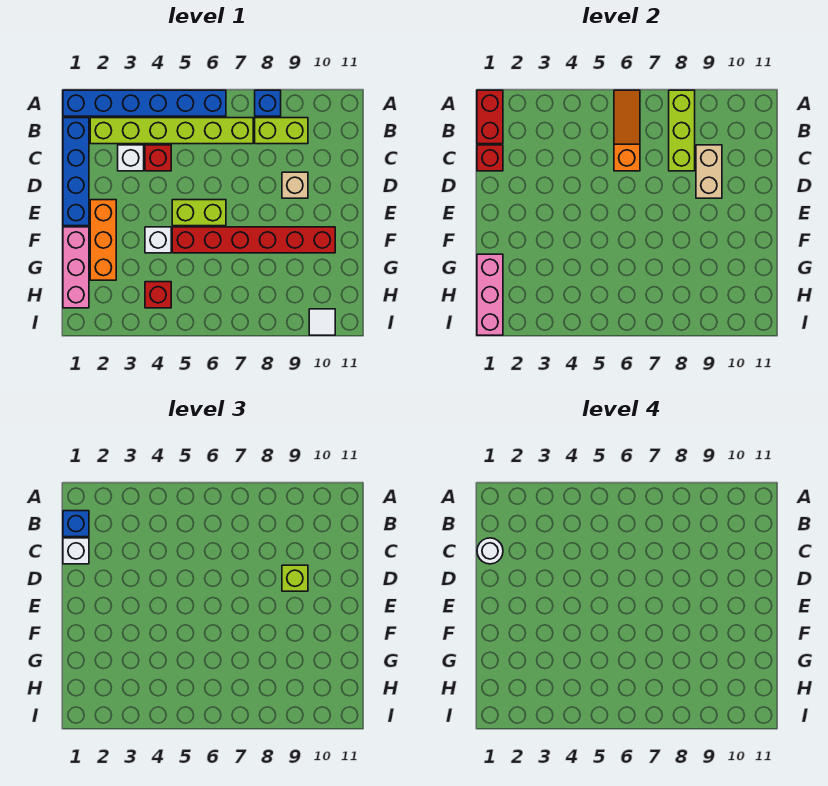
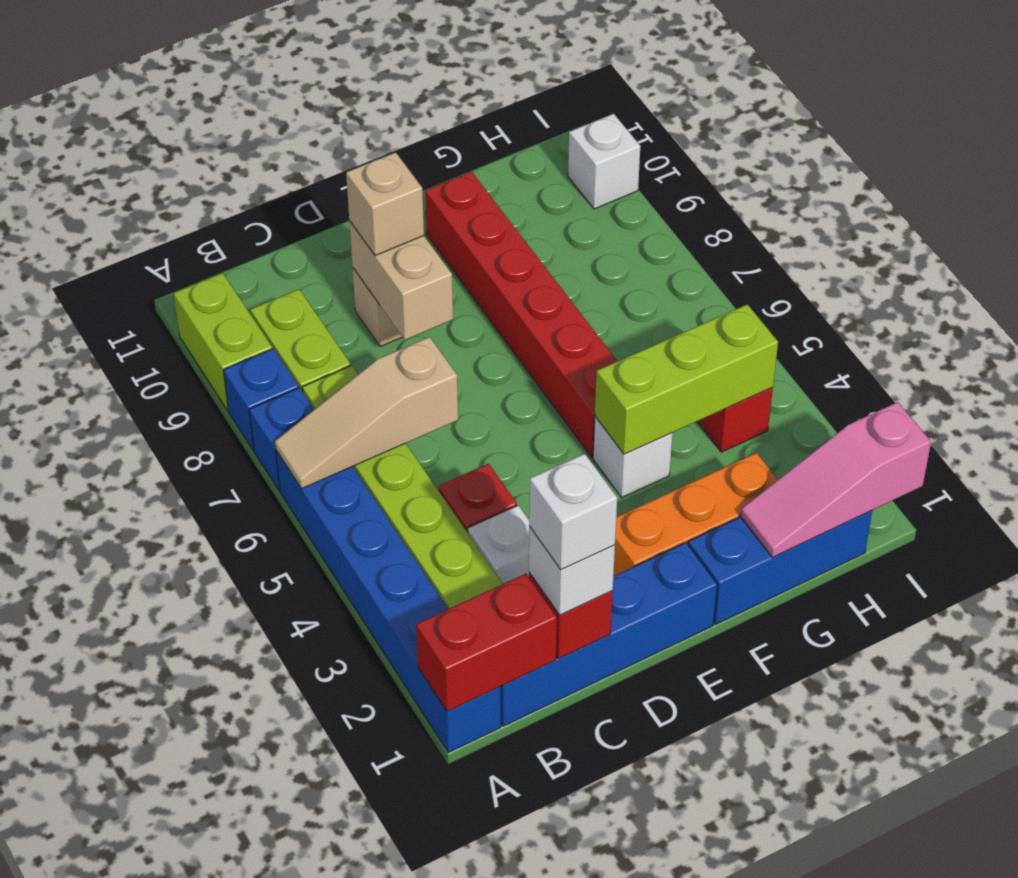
orange slope A6:C6 level 2 top C -> tan slope A6:C6 level 2 top C
lime brick A8:C8 level 2 -> lime brick F4:H4 level 2
blue brick B1 level 3 -> blue brick A7 level 1
white round brick C1 level 4 -> white brick C1 level 4
tan brick C9:D9 level 2 -> tan brick D8:D9 level 2
lime brick D9 level 3 -> tan brick D9 level 3
lime brick E5:E6 level 1 -> lime brick A9:A10 level 1
pink brick F1:H1 level 1 -> blue brick F1:H1 level 1
pink brick G1:I1 level 2 -> pink slope G1:I1 level 2 top I
white tile I10 level 1 -> white brick I10 level 1

